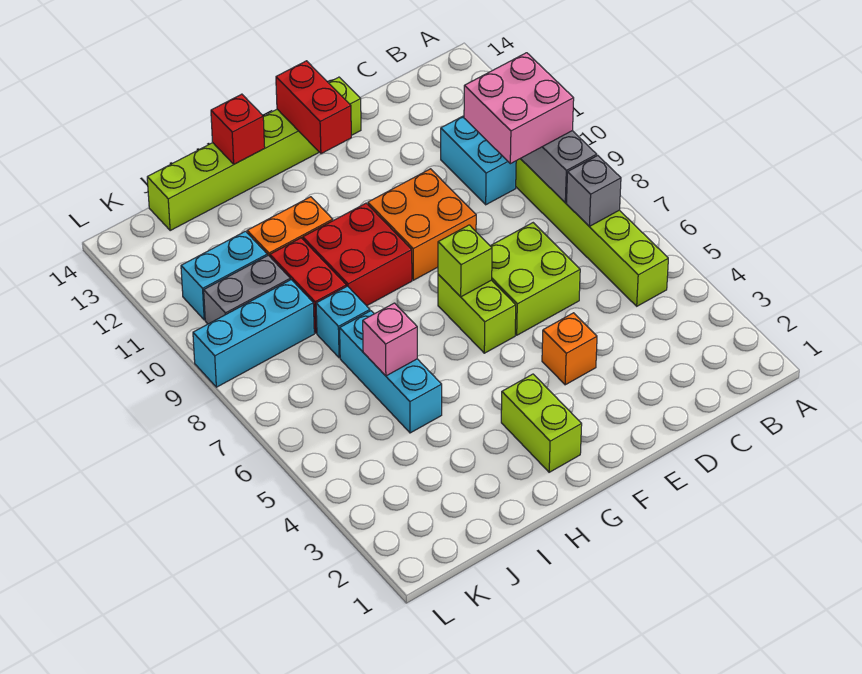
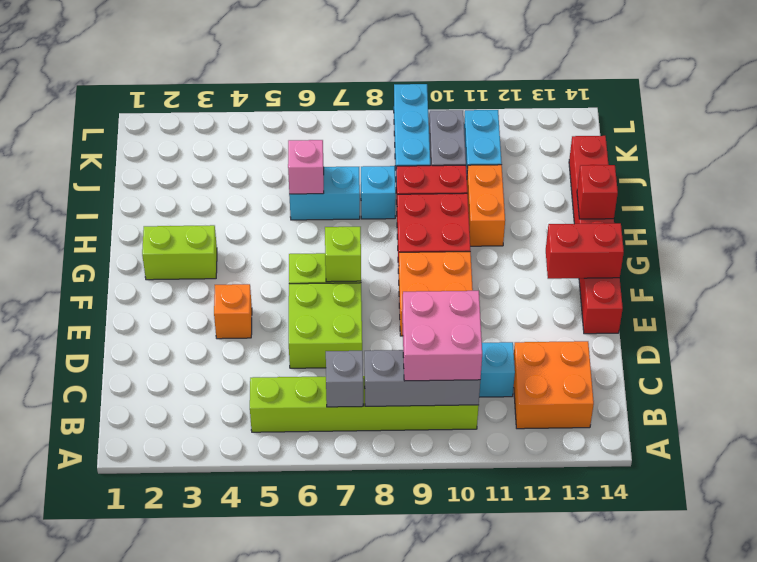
none -> orange brick B12:C13 level 1
lime brick E14:J14 level 1 -> red brick E14:J14 level 1
cyan brick I5:I7 level 1 -> cyan brick I6:I7 level 1

